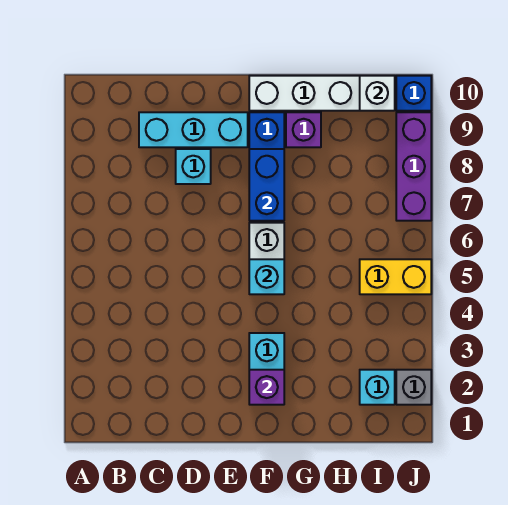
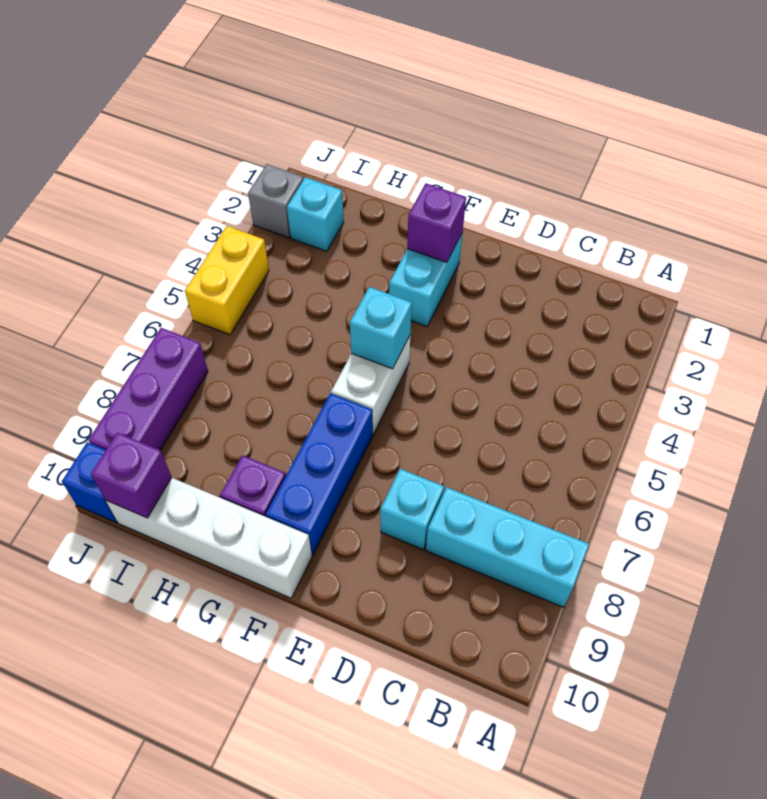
cyan brick C9:E9 level 1 -> cyan brick A8:C8 level 1
blue brick F7:F8 level 2 -> none
yellow brick I5:J5 level 1 -> yellow brick J4:J5 level 1
white brick I10 level 2 -> purple brick I10 level 2

